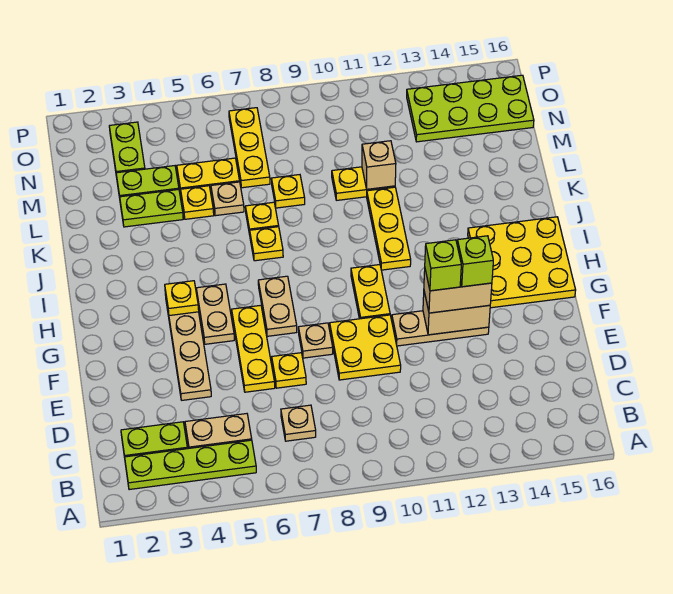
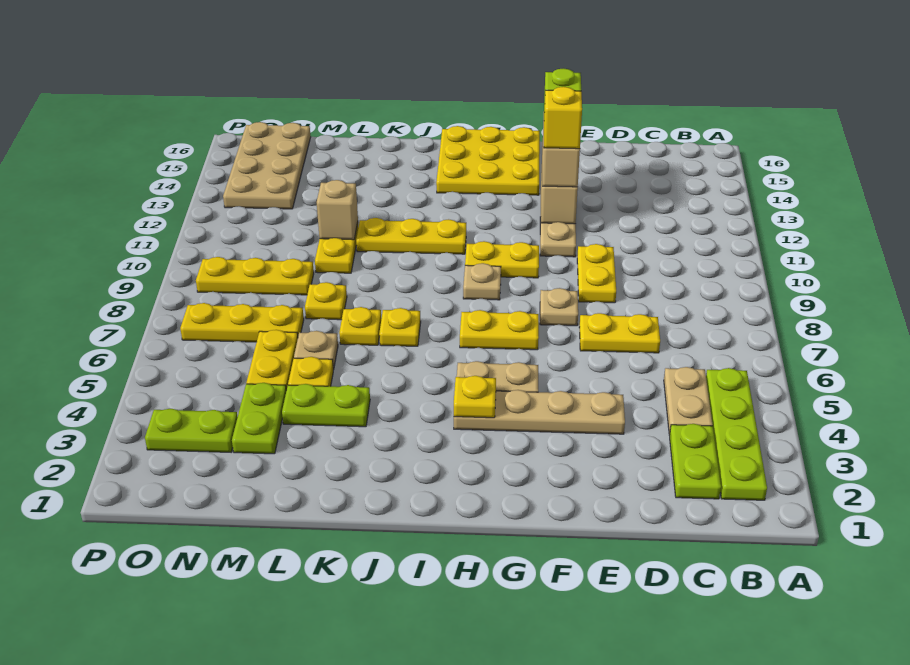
tan plate C7 level 1 -> tan plate H9 level 1
yellow plate E6:G6 level 1 -> yellow plate M9:O9 level 1
yellow plate E7 level 1 -> yellow plate D7:E7 level 1
yellow plate E9:F10 level 1 -> yellow plate E9:E10 level 1
lime brick F12 level 4 -> yellow brick F12 level 4
tan plate G7:H7 level 1 -> yellow plate G7:H7 level 1
lime plate L3:L4 level 1 -> lime plate K4:L4 level 1
lime plate N13:O16 level 1 -> tan plate N13:O16 level 1

